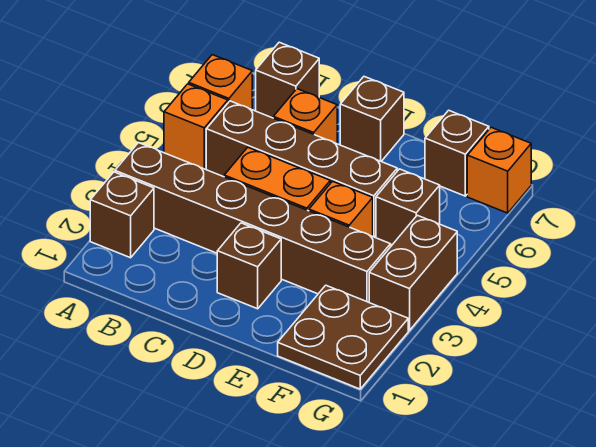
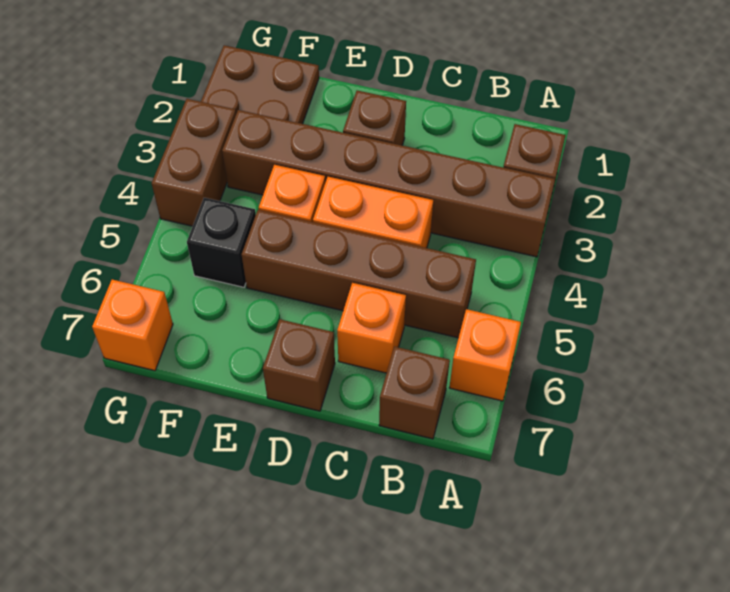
orange brick A5 level 1 -> none
brown brick F5 level 1 -> black brick F5 level 1
brown brick F7 level 1 -> none

